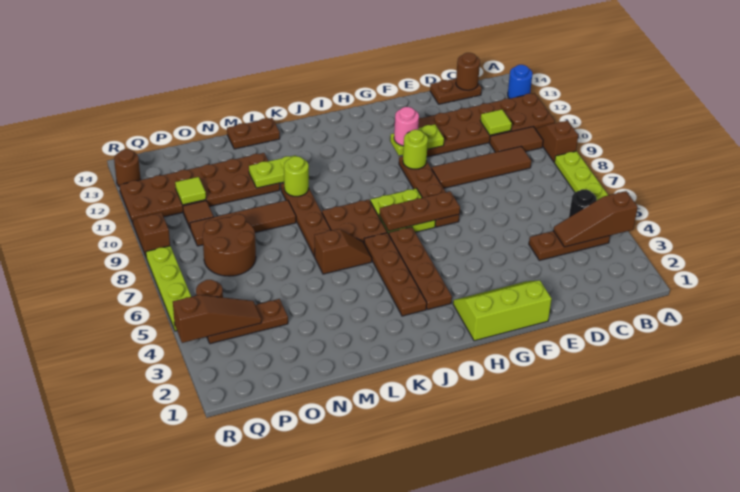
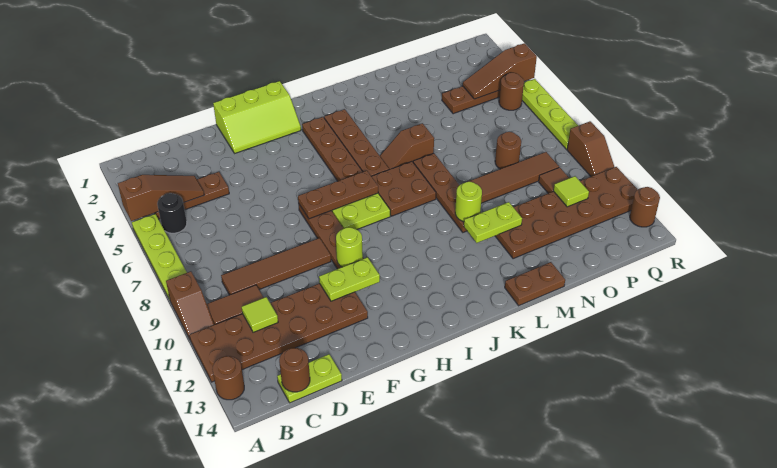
blue round brick A13 level 1 -> brown round brick A13 level 1
brown plate C14:D14 level 1 -> lime plate C14:D14 level 1
pink round brick G11 level 3 -> none
brown round brick O7:P8 level 1 -> brown round brick O8 level 1

